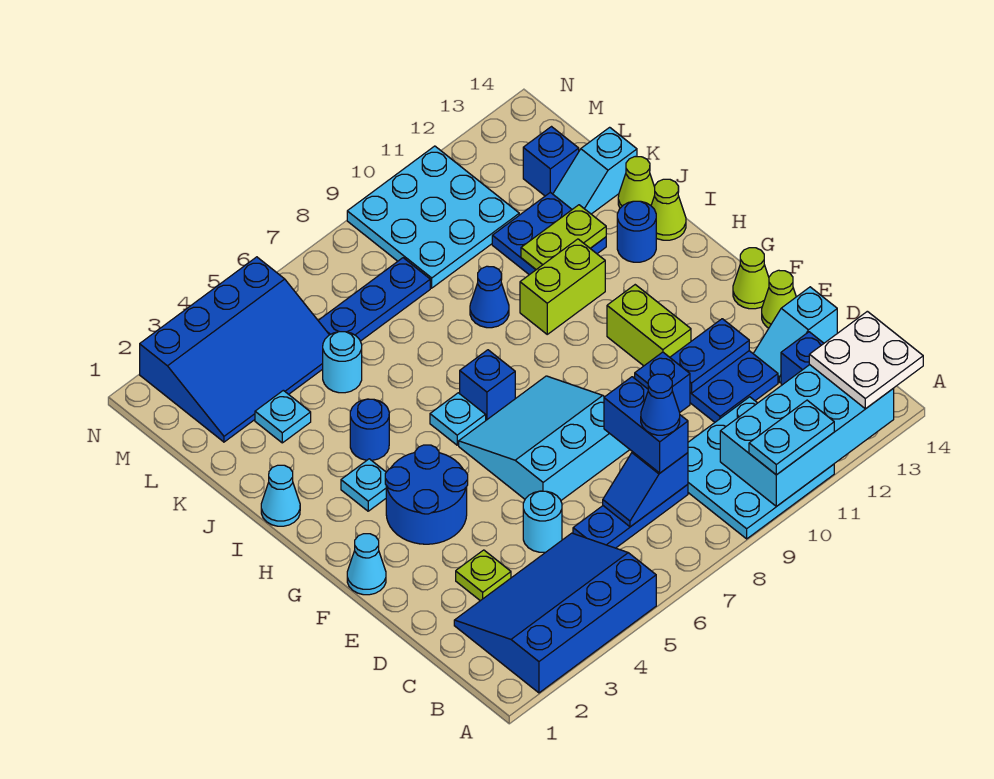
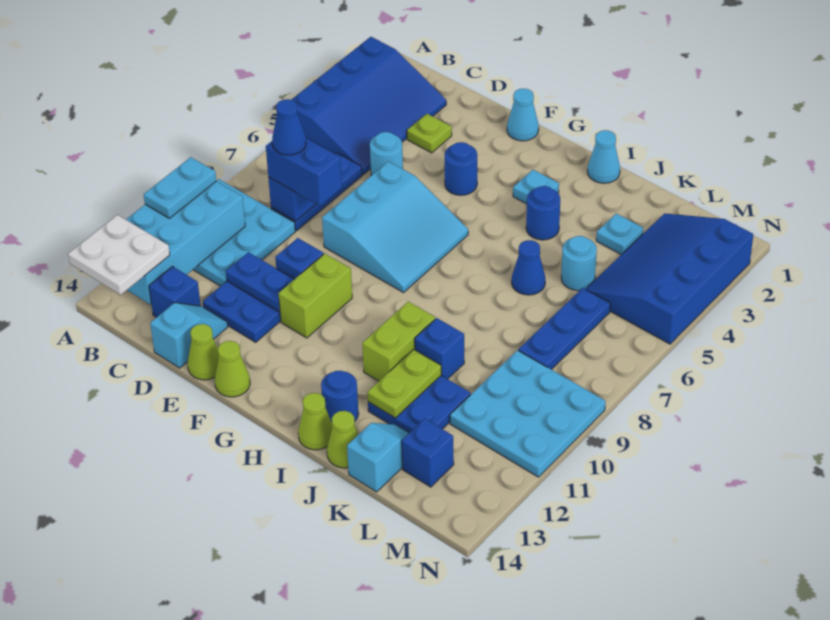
blue plate E11:E12 level 2 -> blue plate D11:E11 level 2
blue round brick F3:G4 level 1 -> blue round brick F4 level 1
lime brick F11:G11 level 1 -> lime brick F10:F11 level 1
cyan plate H6 level 1 -> none
blue brick H7 level 1 -> blue brick J10 level 1
blue cone J9 level 1 -> blue cone J6 level 1

